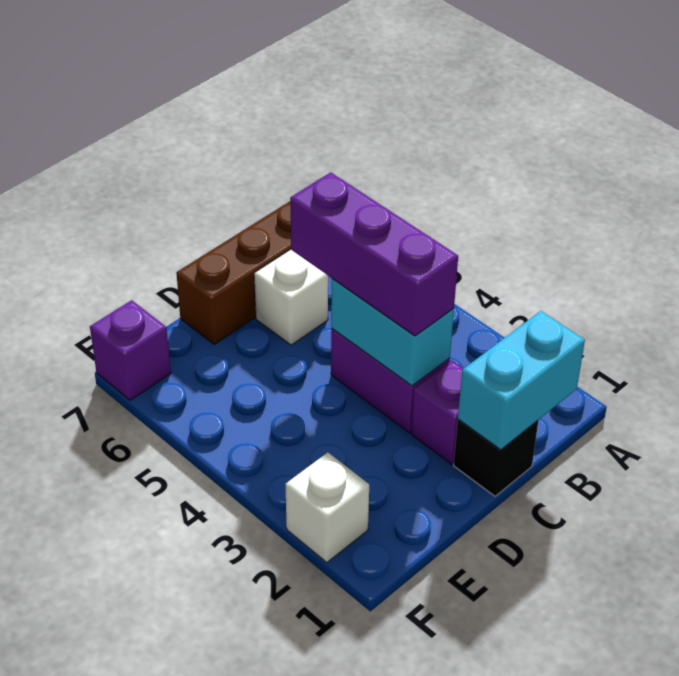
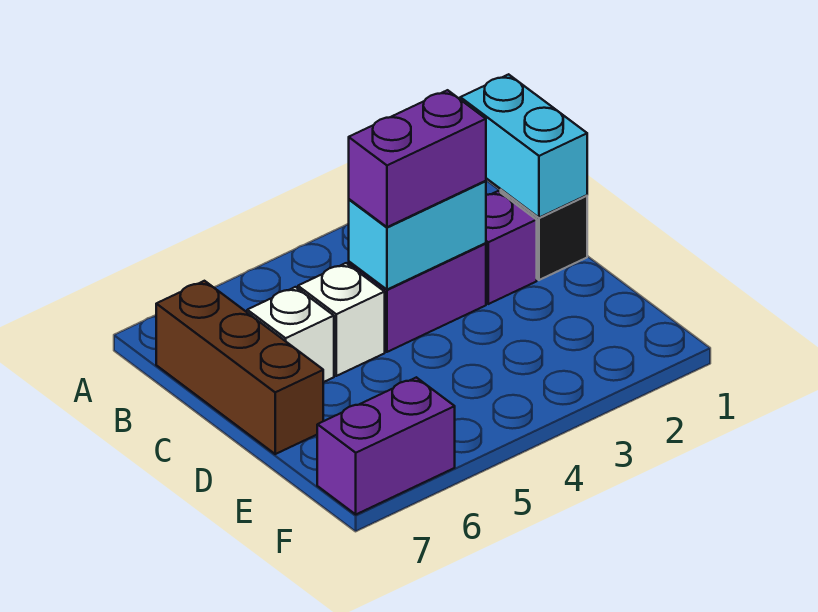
purple brick C3:C5 level 3 -> purple brick C3:C4 level 3
white brick F2 level 1 -> white brick C5 level 1
purple brick F7 level 1 -> purple brick F6:F7 level 1

